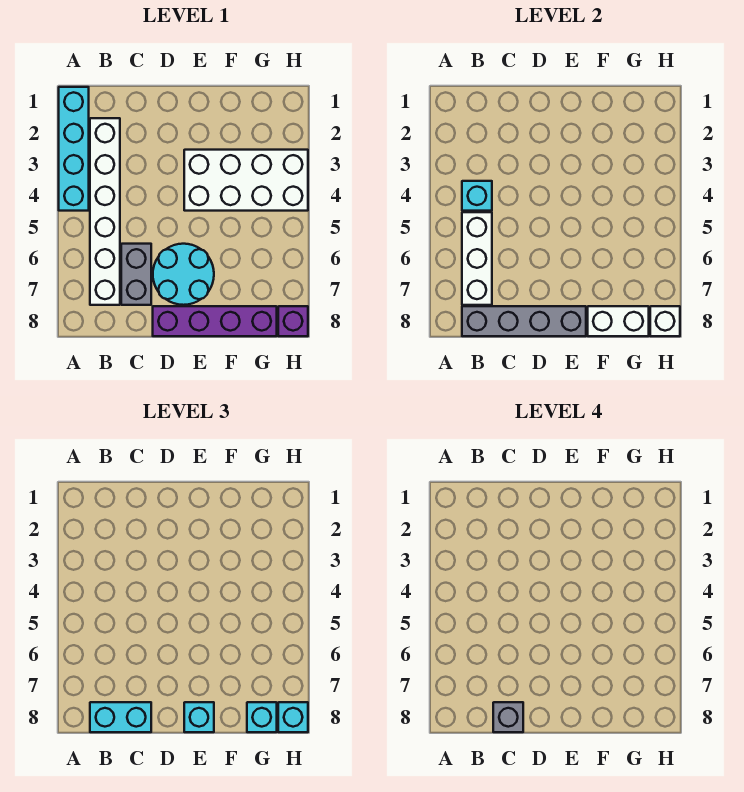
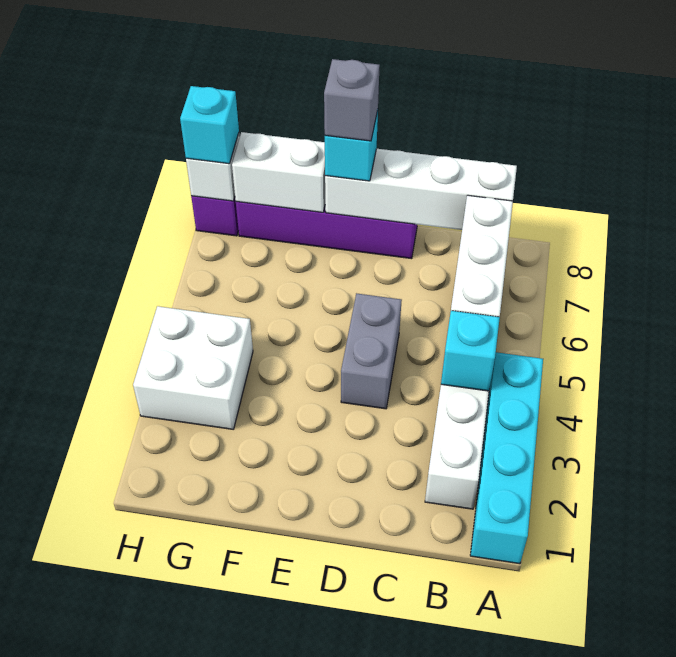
grey brick B8:E8 level 2 -> white brick B8:E8 level 2
cyan brick B8:C8 level 3 -> none
grey brick C6:C7 level 1 -> grey brick D4:D5 level 1
grey brick C8 level 4 -> grey brick E8 level 4
cyan round brick D6:E7 level 1 -> none
white brick E3:H4 level 1 -> white brick G3:H4 level 1
cyan brick G8 level 3 -> none

